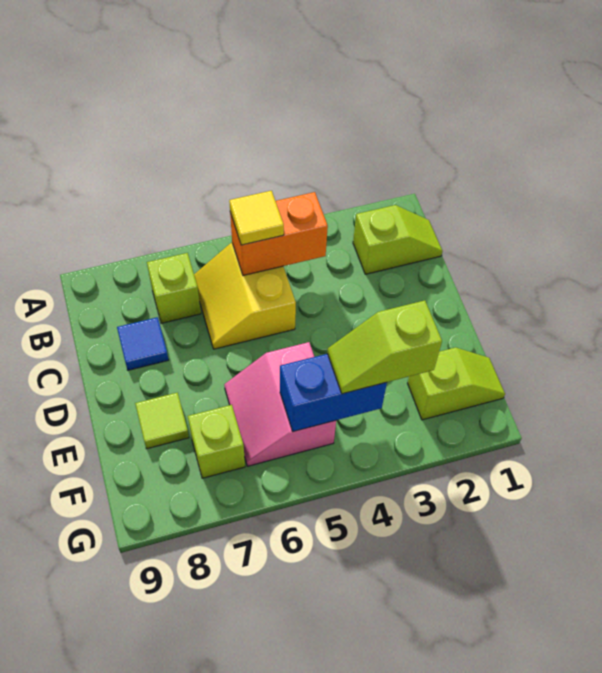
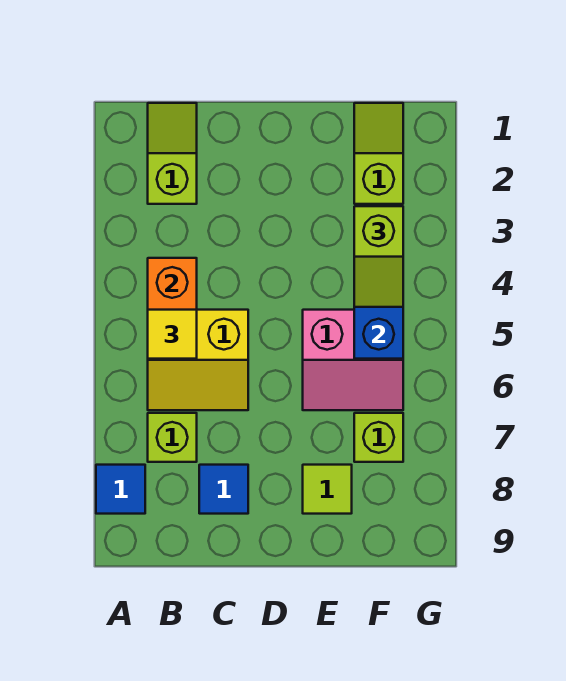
none -> blue tile A8 level 1

